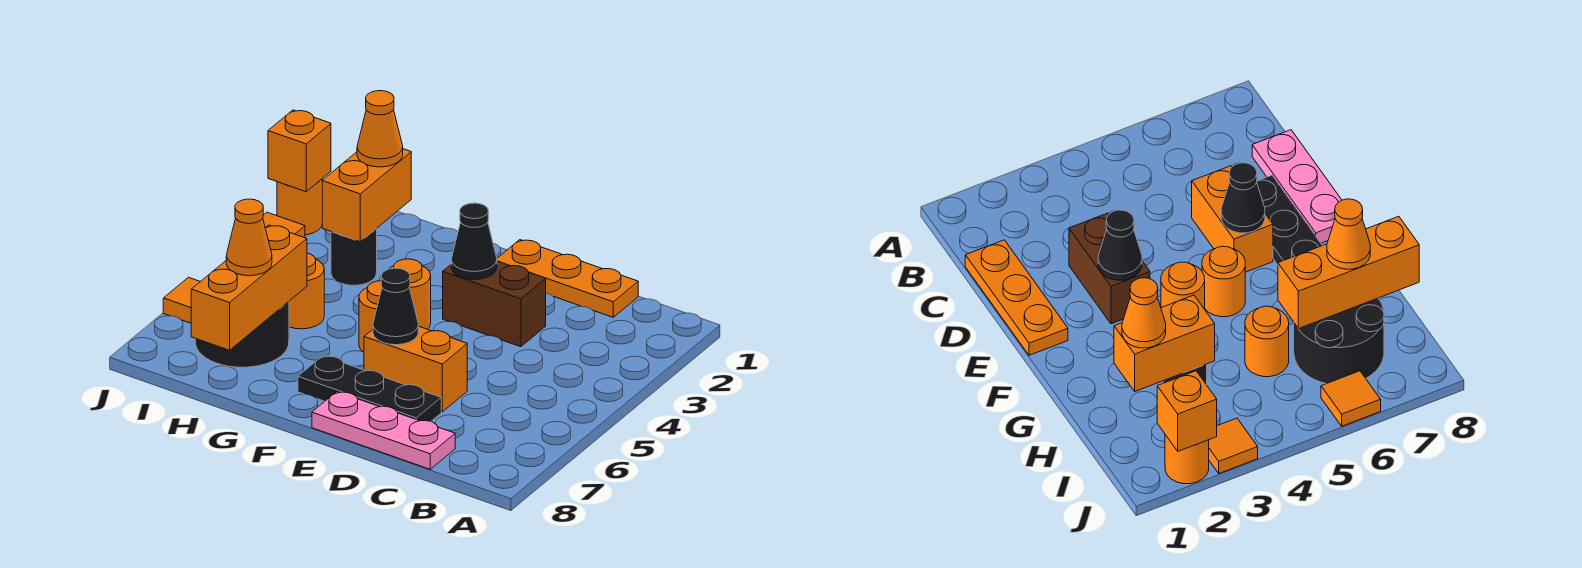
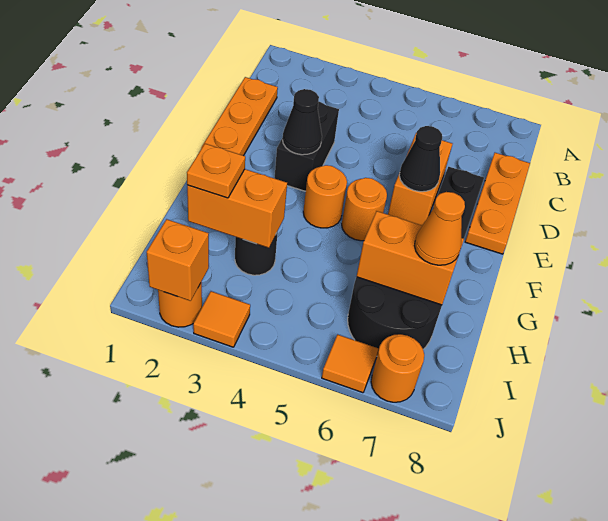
pink plate C8:E8 level 1 -> orange plate C8:E8 level 1
brown brick D3:E3 level 1 -> black brick D3:E3 level 1
orange cone H2 level 3 -> orange plate H2 level 3
orange round brick H5 level 1 -> orange round brick J7 level 1
orange brick H6:H8 level 2 -> orange brick H6:H7 level 2

